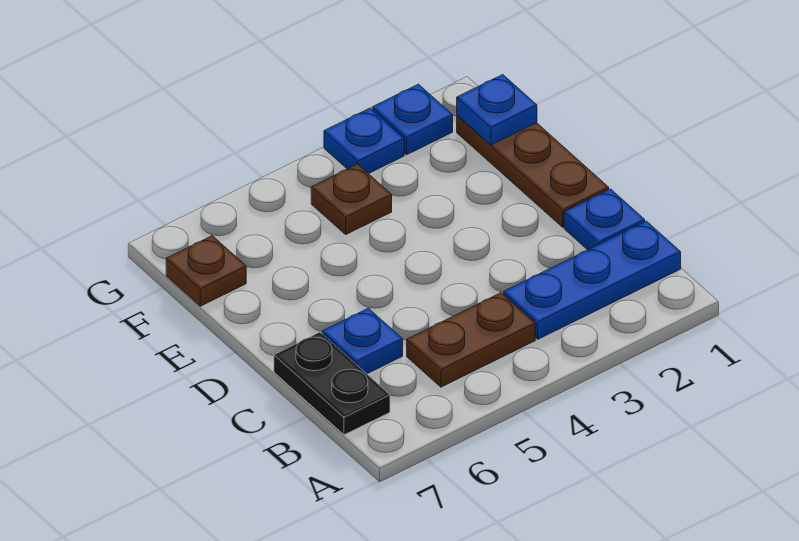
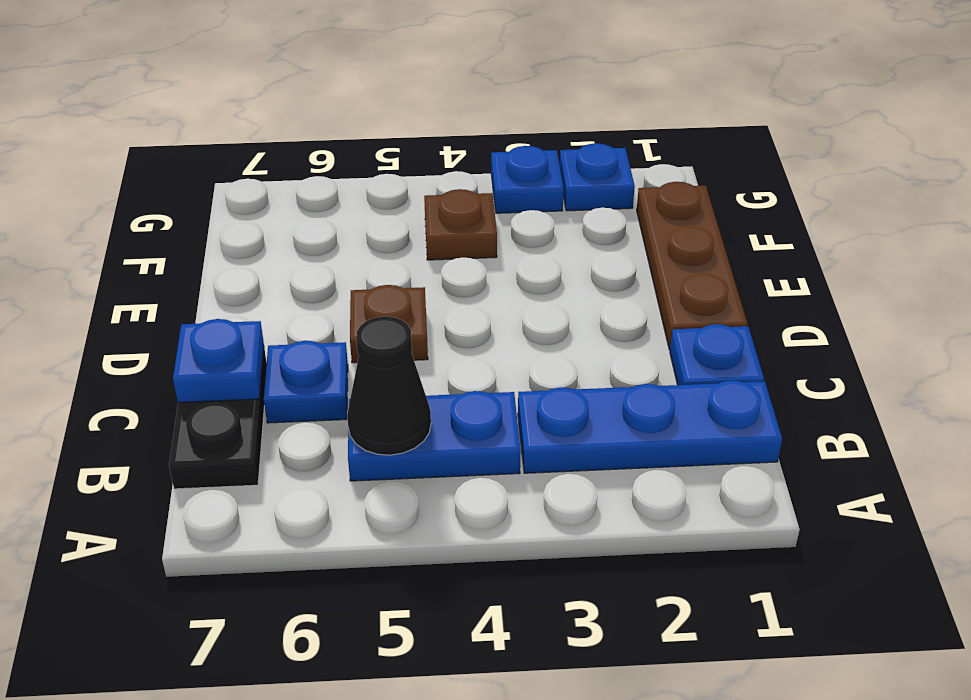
brown plate B4:B5 level 1 -> blue plate B4:B5 level 1
none -> black cone B5 level 2
blue plate F1 level 2 -> blue plate C7 level 2
brown plate F7 level 1 -> brown plate D5 level 1

